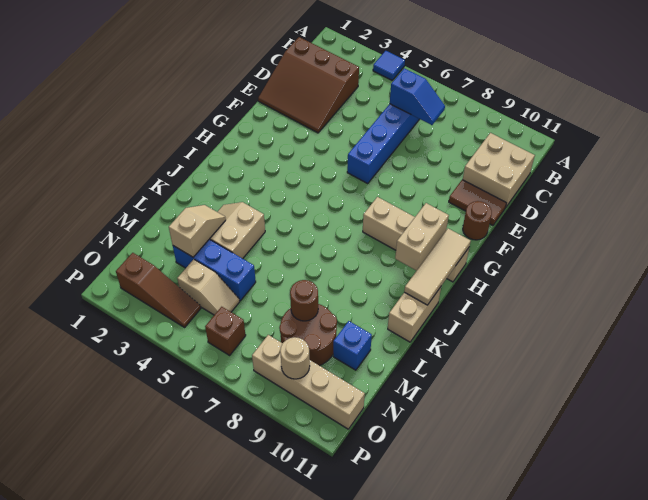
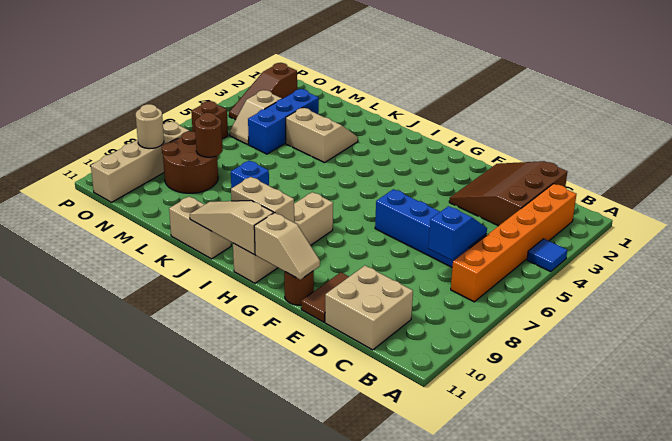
none -> orange brick B2:B7 level 1
blue slope C6:C7 level 2 top 6 -> blue slope C6:C7 level 2 top 7
tan tile H11:J11 level 2 -> tan slope H11:J11 level 2 top H
tan slope L3:M3 level 2 top M -> tan slope F11:G11 level 2 top G
blue brick M10 level 1 -> blue brick K8 level 1

